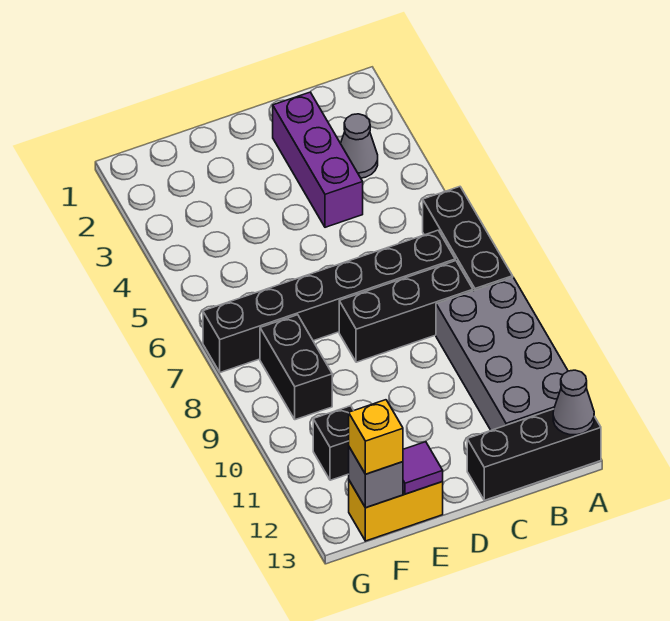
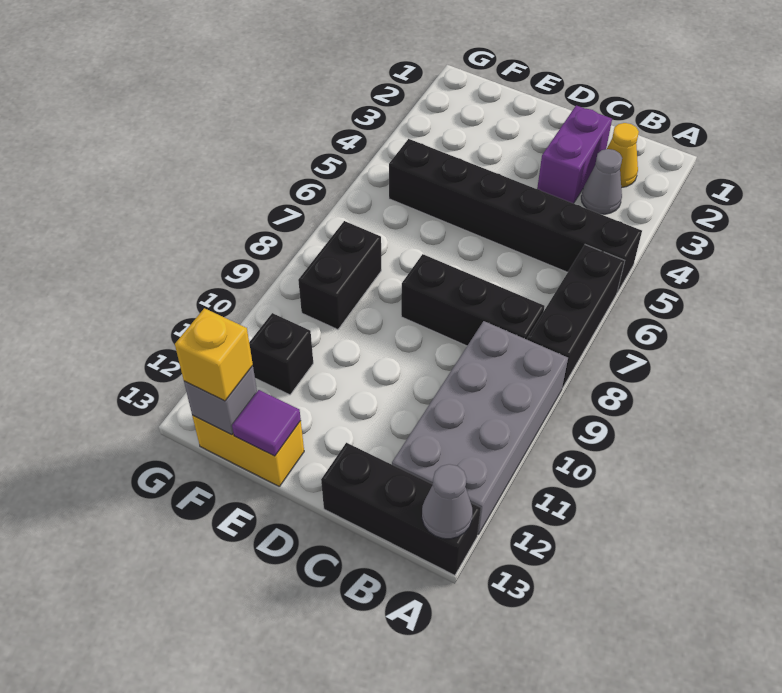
none -> yellow cone B2 level 1
black brick B7:G7 level 1 -> black brick A5:F5 level 1
purple brick C2:C4 level 1 -> purple brick C2:C3 level 1

